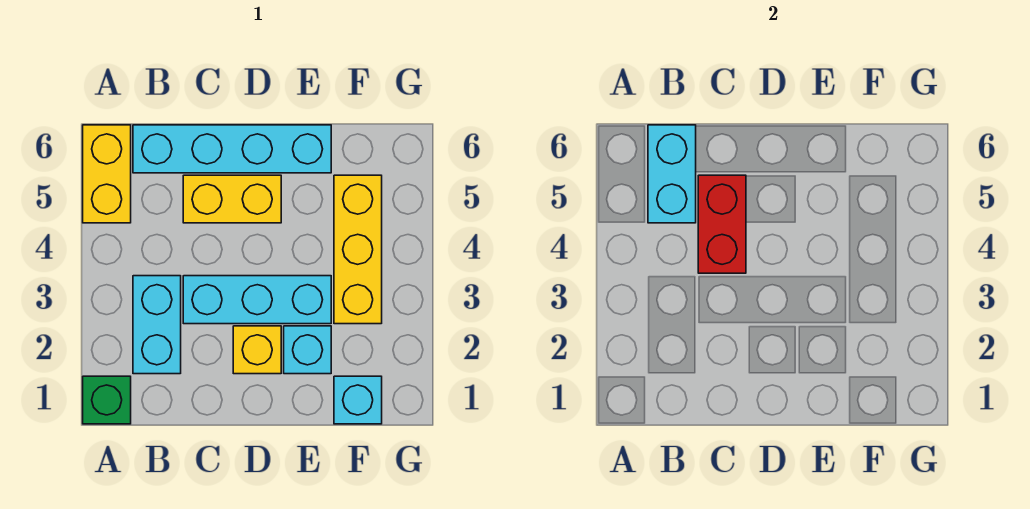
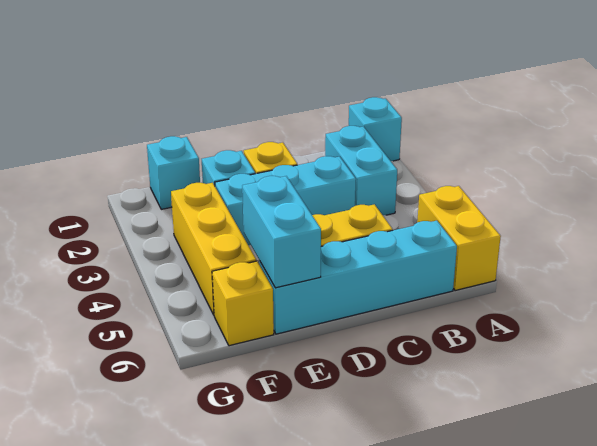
green brick A1 level 1 -> cyan brick A1 level 1
cyan brick B5:B6 level 2 -> cyan brick E5:E6 level 2
red brick C4:C5 level 2 -> none
none -> yellow brick F6 level 1

